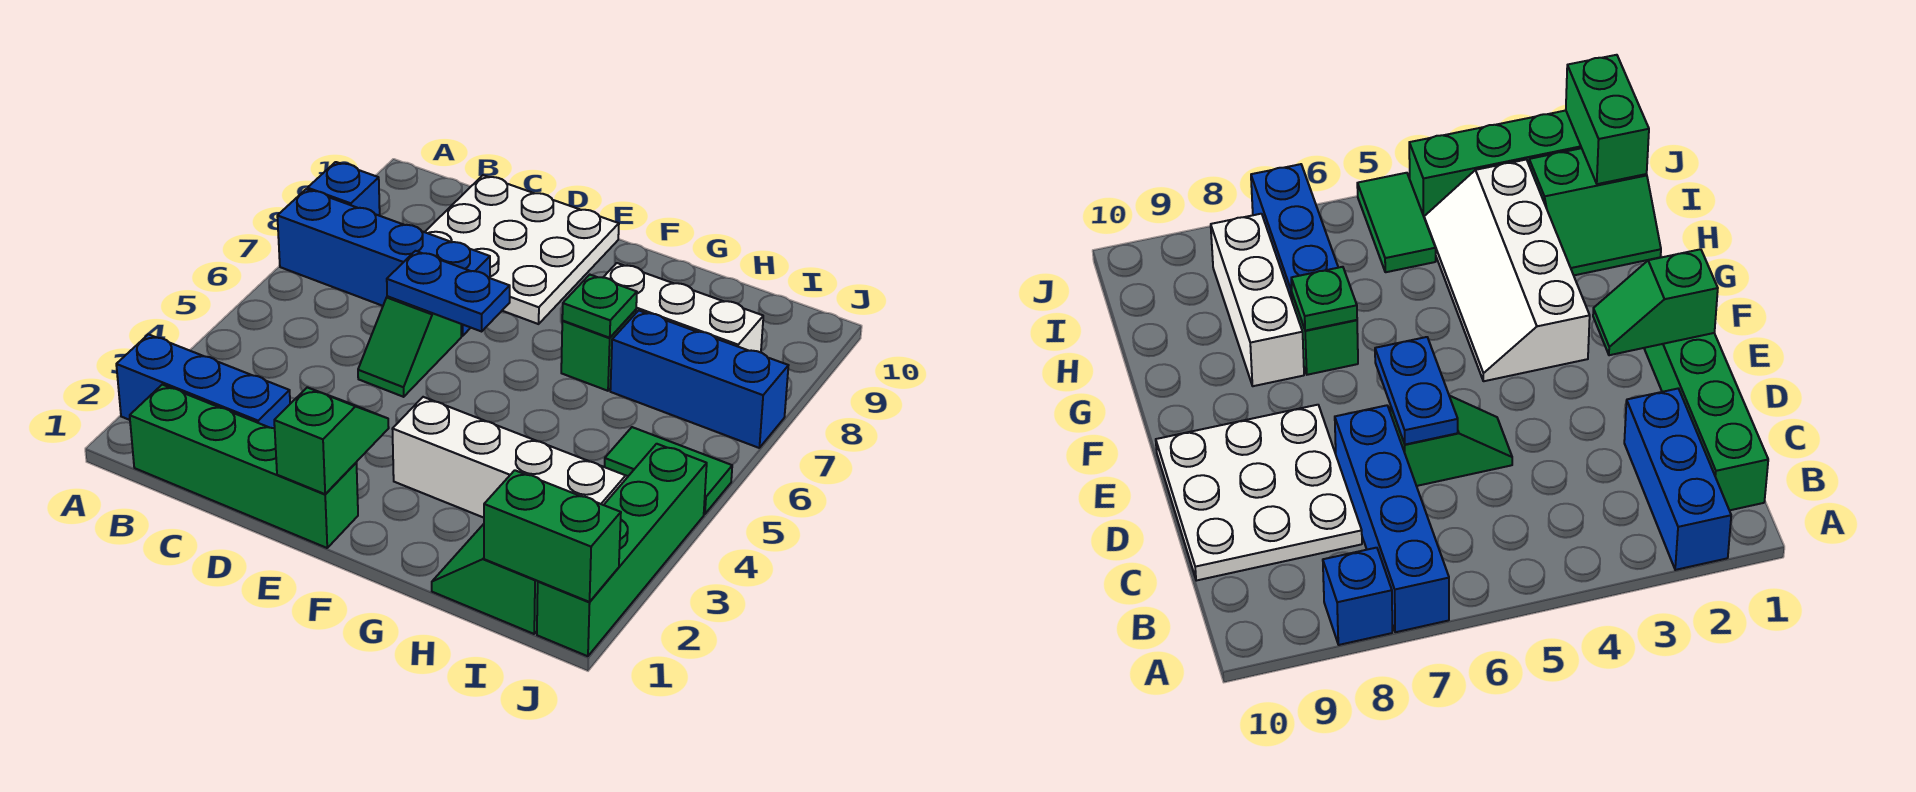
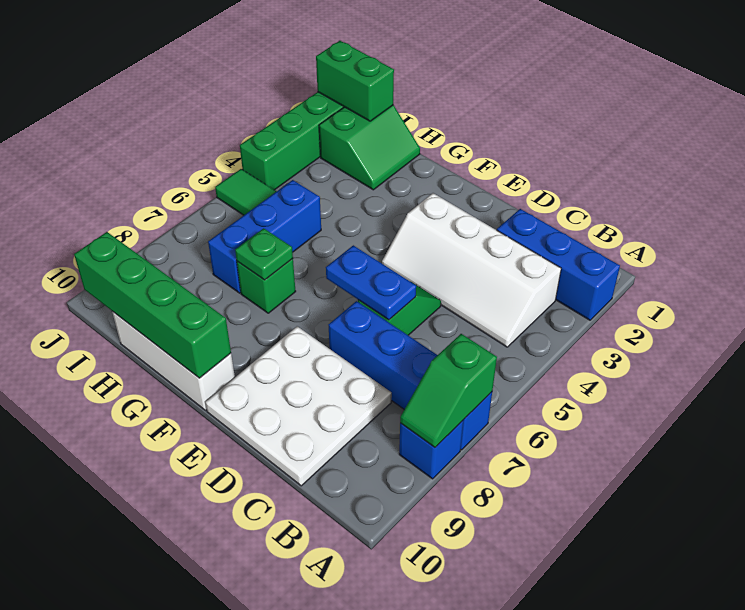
green brick B1:E1 level 1 -> green brick F10:I10 level 2
green slope E1:E2 level 2 top 1 -> green slope A7:A8 level 2 top 7
white slope F3:I4 level 1 top 3 -> white slope B3:E4 level 1 top 3
white brick G8:I8 level 1 -> white brick F10:H10 level 1
blue brick H7:J7 level 1 -> blue brick H5:H7 level 1

